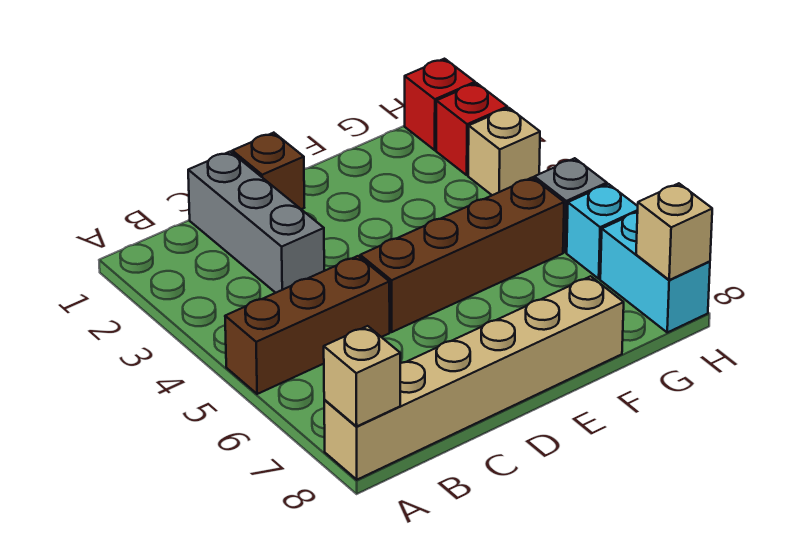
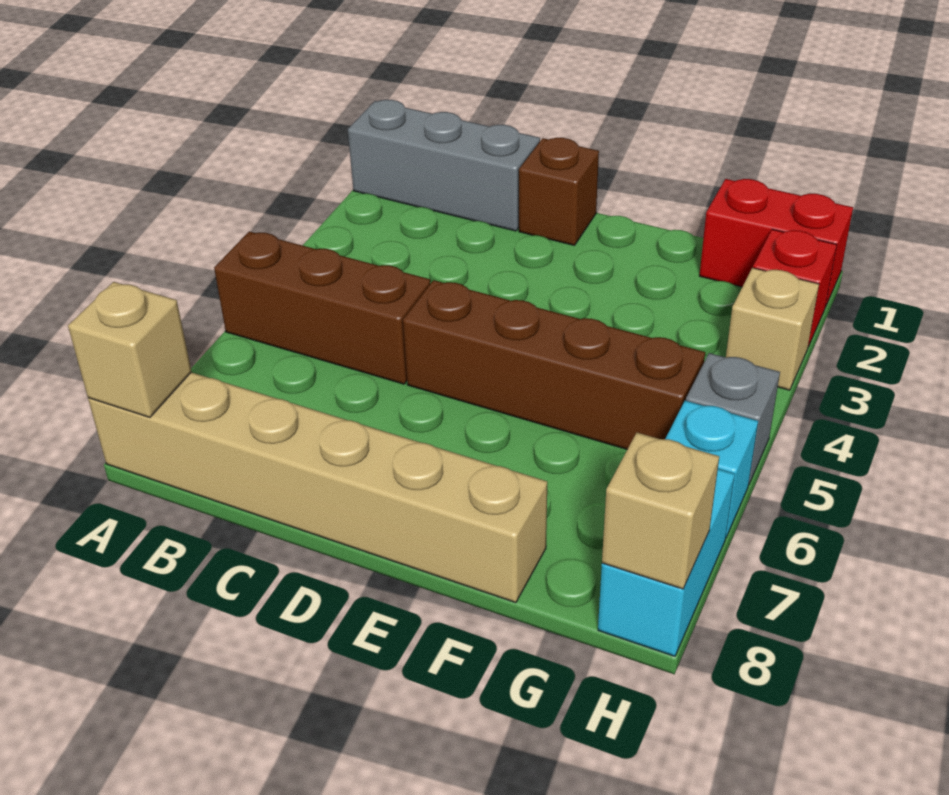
grey brick C1:C3 level 1 -> grey brick A1:C1 level 1
red brick H1 level 1 -> red brick G1:H1 level 1

